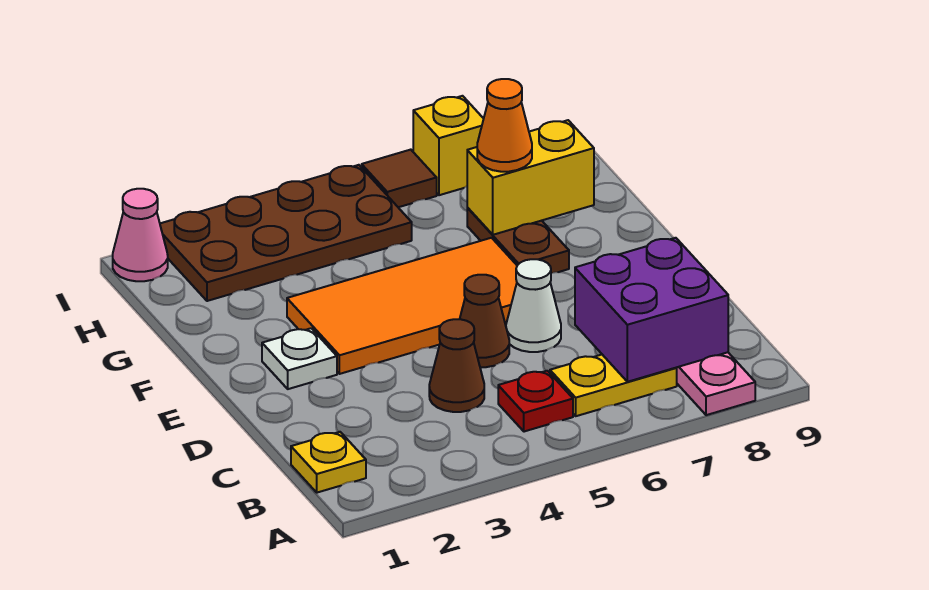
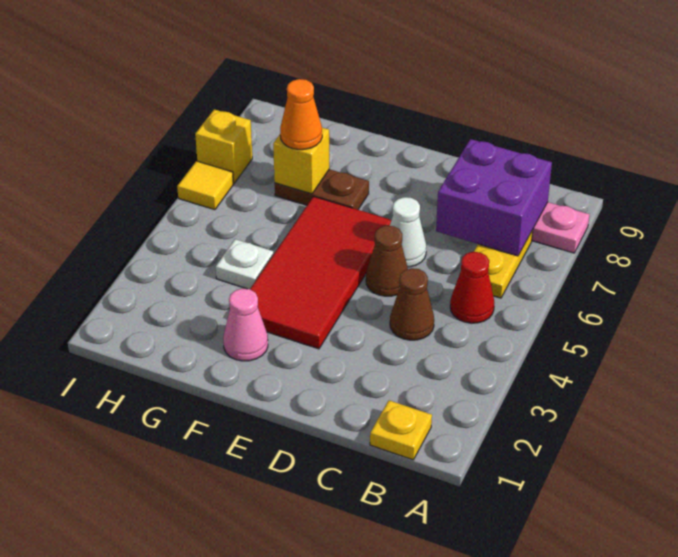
red plate B5 level 1 -> red cone B5 level 1
white plate E2 level 1 -> white plate G4 level 1
orange tile E3:F6 level 1 -> red tile E3:F6 level 1
yellow brick G7:G8 level 2 -> yellow brick G7 level 2
brown plate H2:I5 level 1 -> none
pink cone I1 level 1 -> pink cone F2 level 1
brown tile I6 level 1 -> yellow tile I6 level 1

